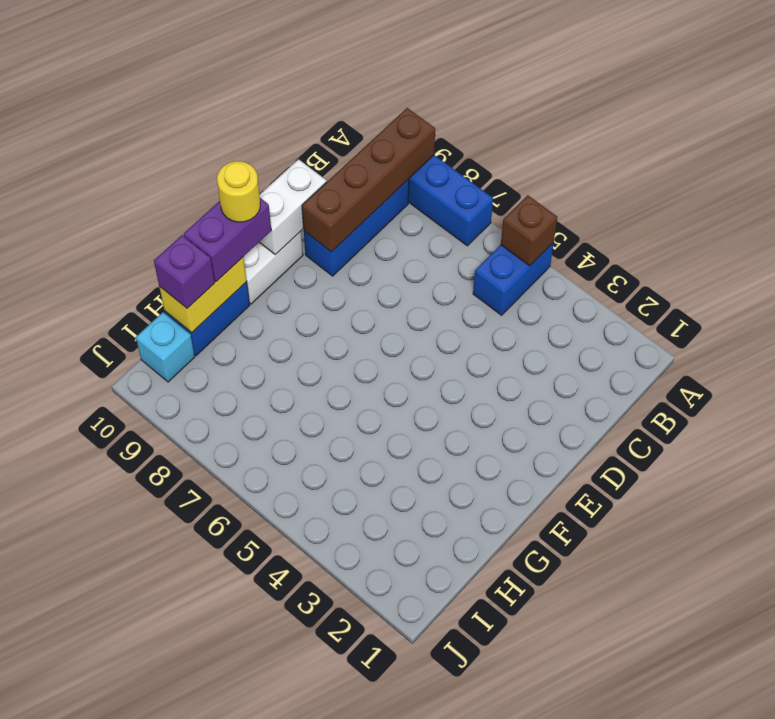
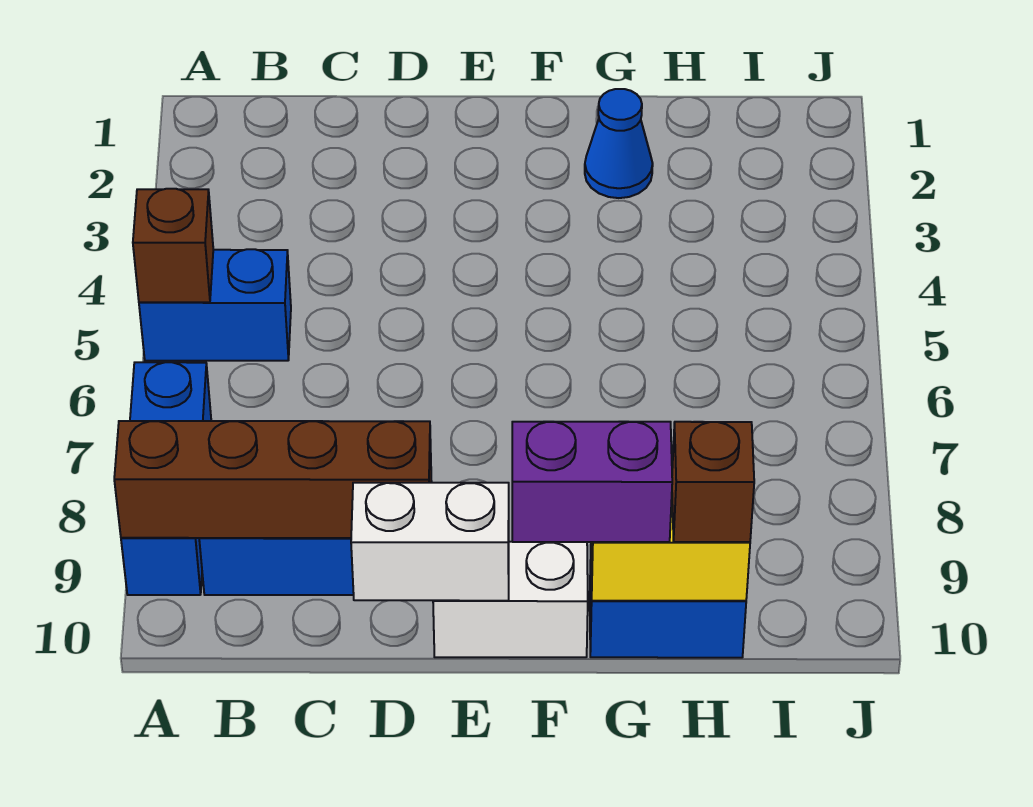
yellow round brick F10 level 4 -> none
none -> blue cone G2 level 1
purple brick H10 level 3 -> brown brick H10 level 3
cyan brick I10 level 1 -> none

